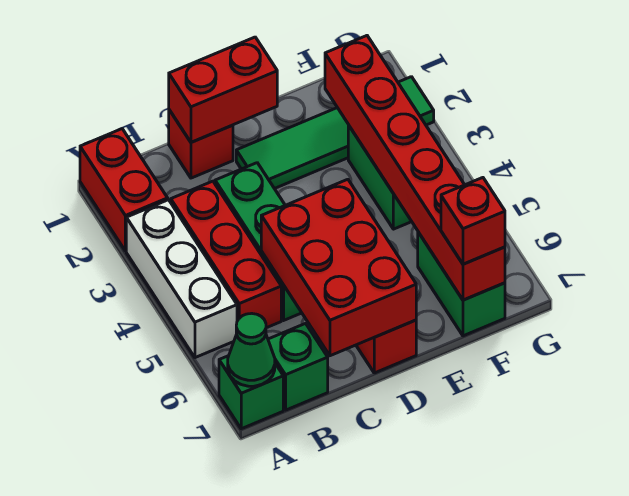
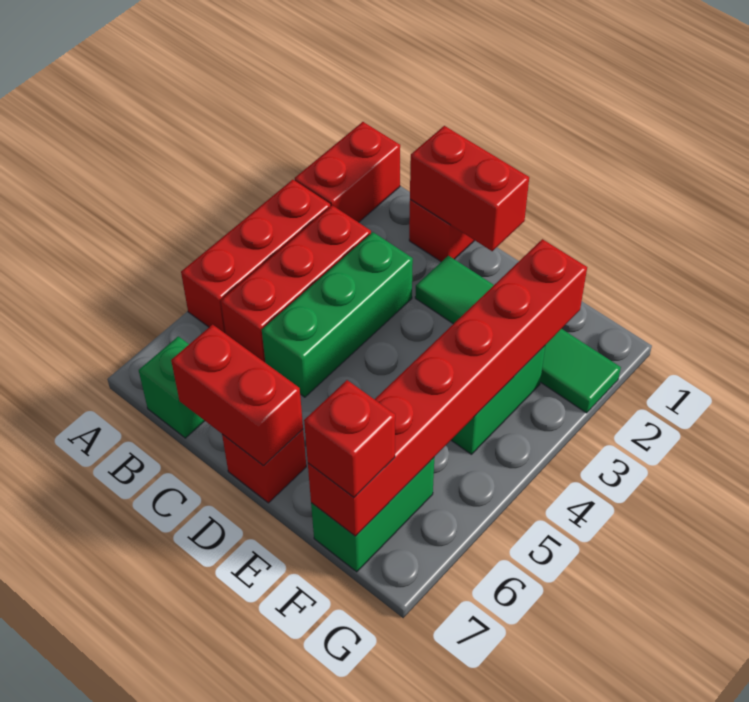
white brick A3:A5 level 1 -> red brick A3:A5 level 1
green brick A7 level 1 -> none
green cone A7 level 2 -> none
red brick C5:D7 level 2 -> red brick C7:D7 level 2

